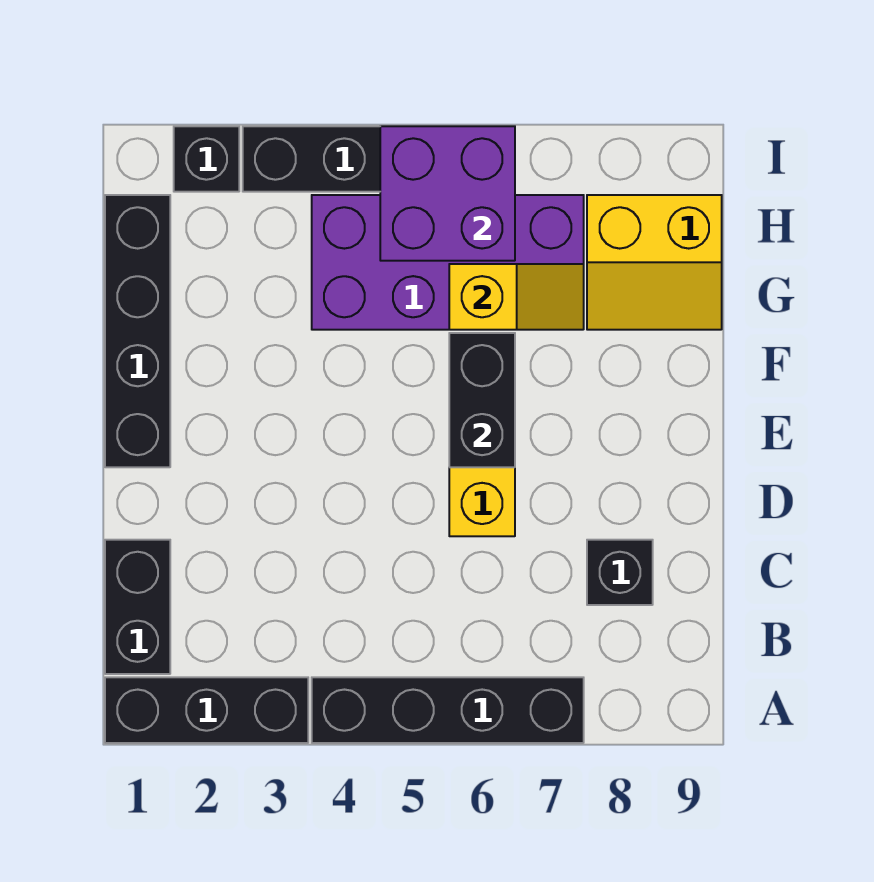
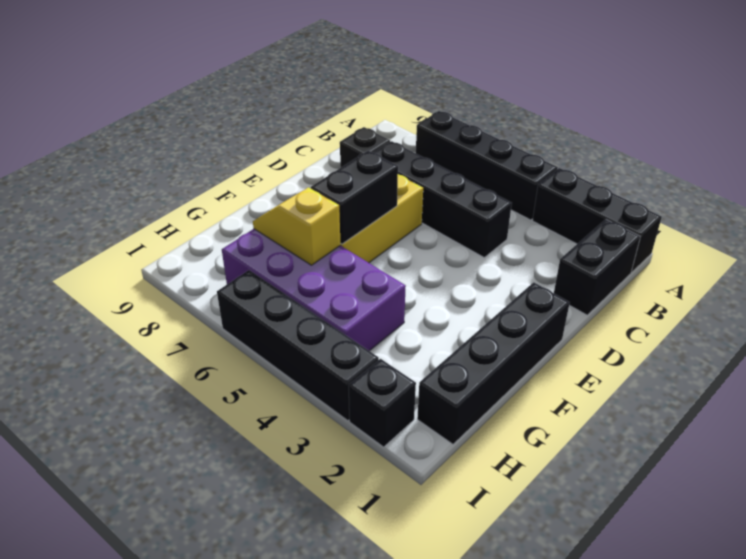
none -> black brick C4:C7 level 1
yellow slope G8:H9 level 1 top H -> none
purple brick H5:I6 level 2 -> none

